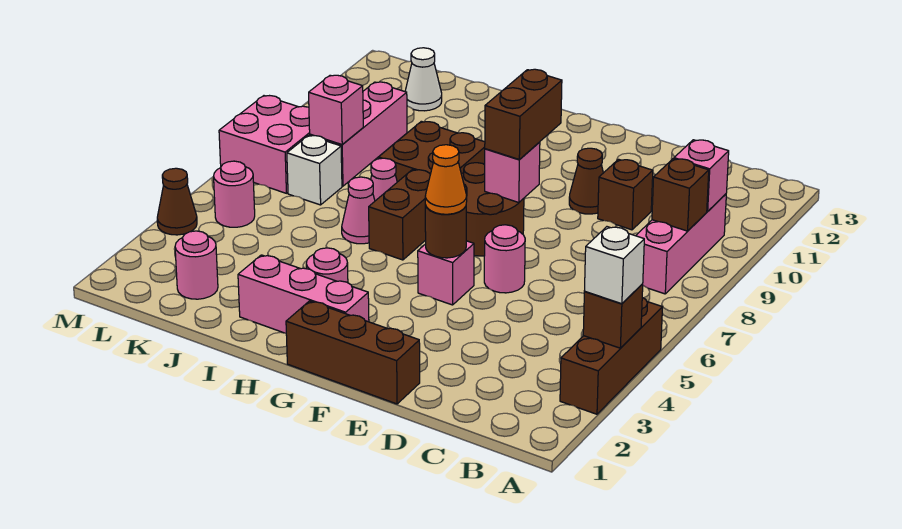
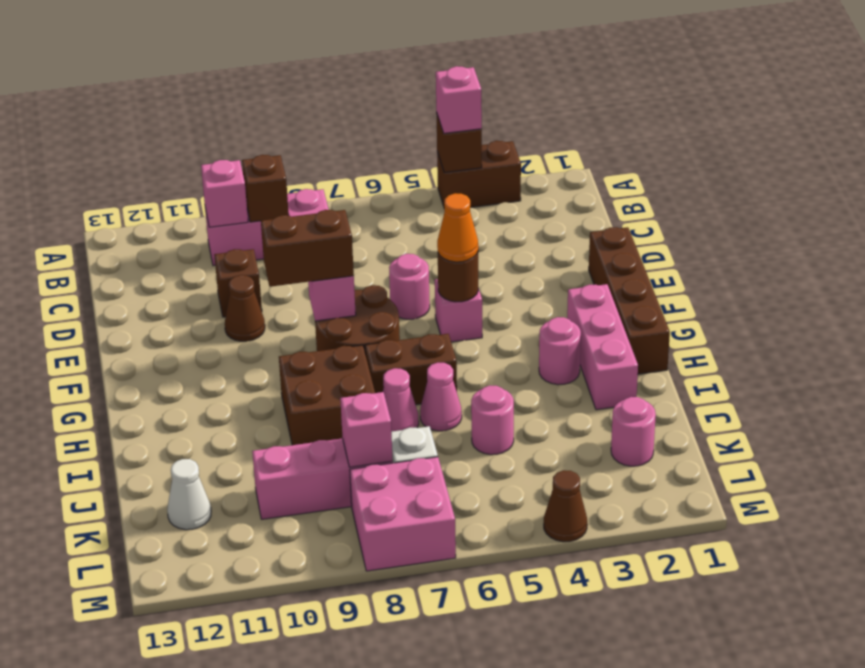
brown brick A3:A5 level 1 -> brown brick A3:A4 level 1
white brick A4 level 3 -> pink brick A4 level 3
brown brick E1:G1 level 1 -> brown brick E1:H1 level 1
pink round brick L5 level 1 -> pink round brick J5 level 1

